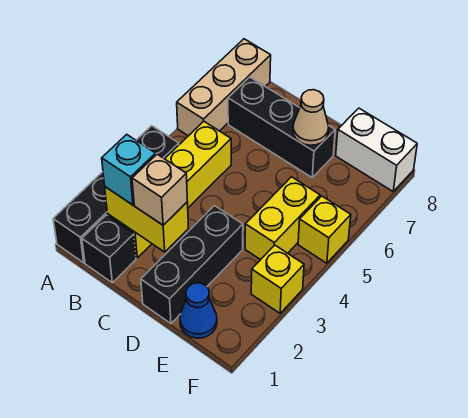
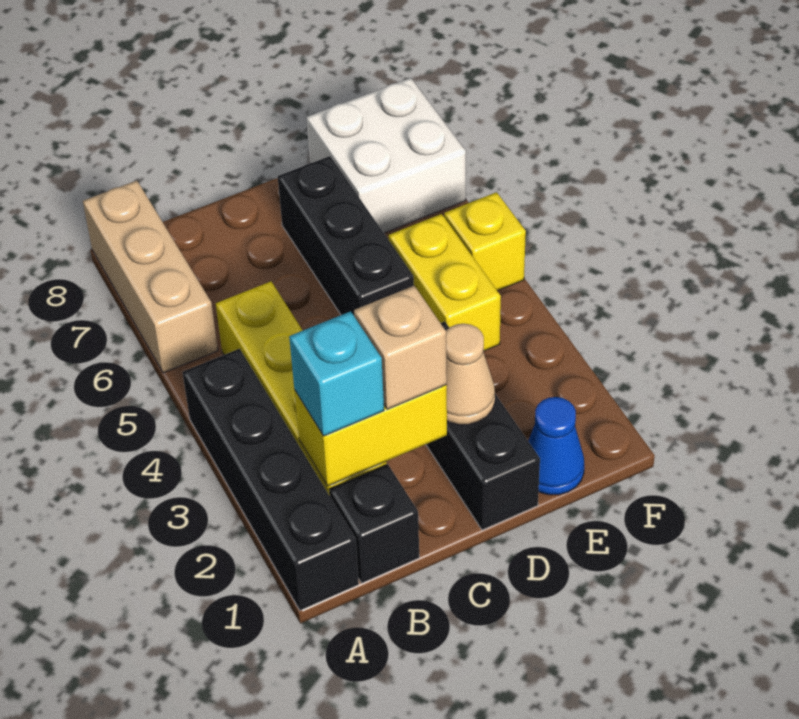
black brick B7:D7 level 1 -> black brick D5:D7 level 1
tan cone D7 level 2 -> tan cone D2 level 2
white brick E8:F8 level 1 -> white brick E7:F8 level 1
yellow brick F3 level 1 -> none

